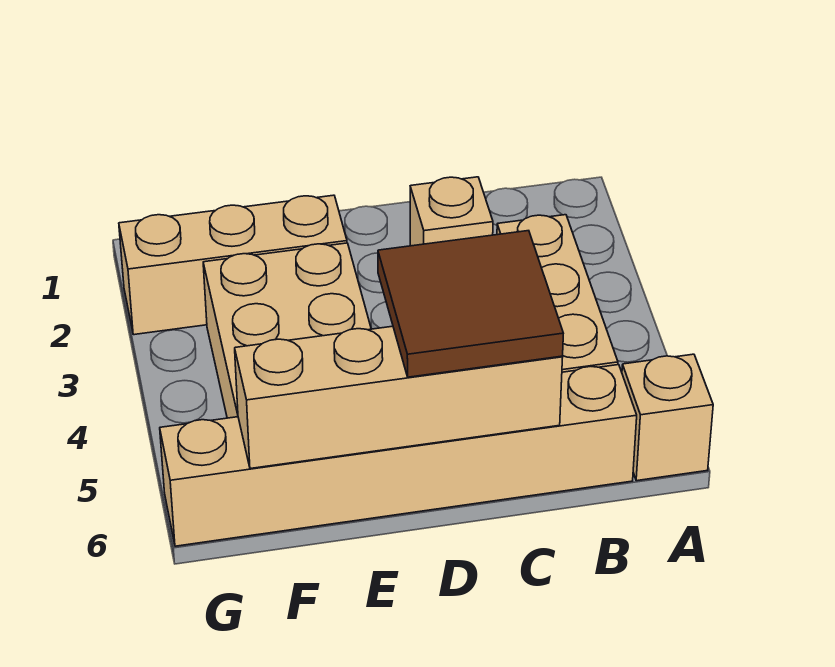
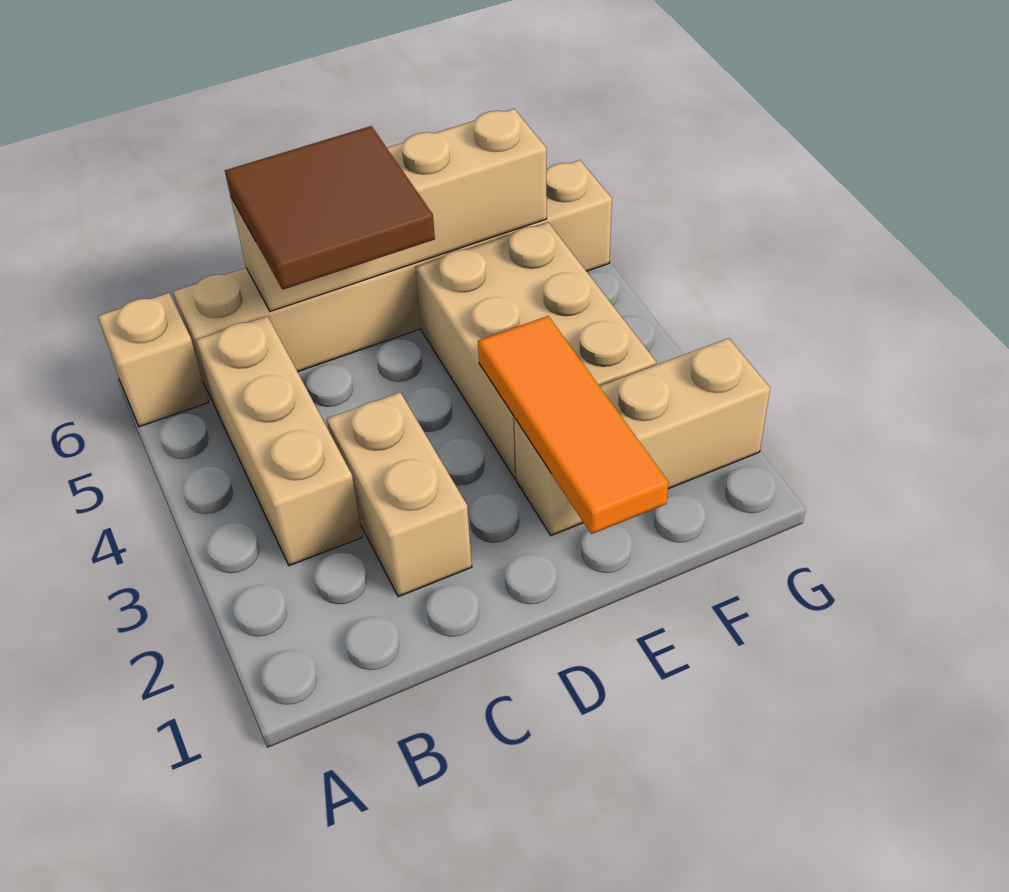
tan brick C2 level 1 -> tan brick C2:C3 level 1
none -> orange tile E1:E3 level 2

